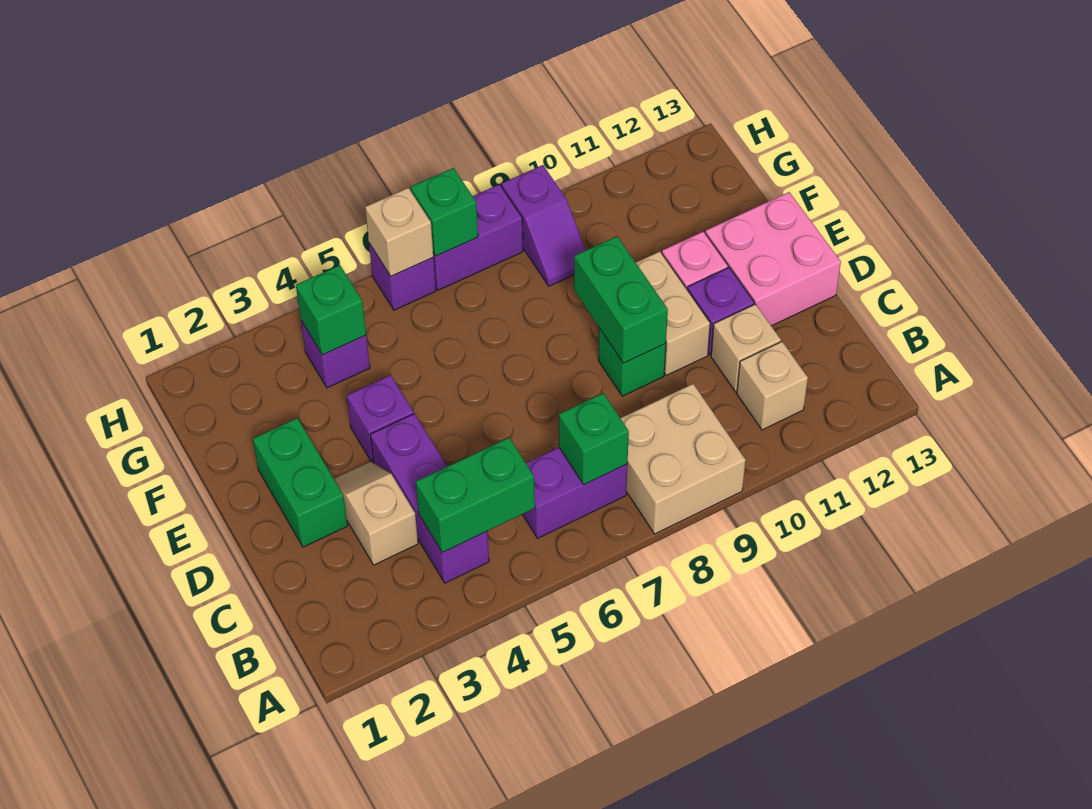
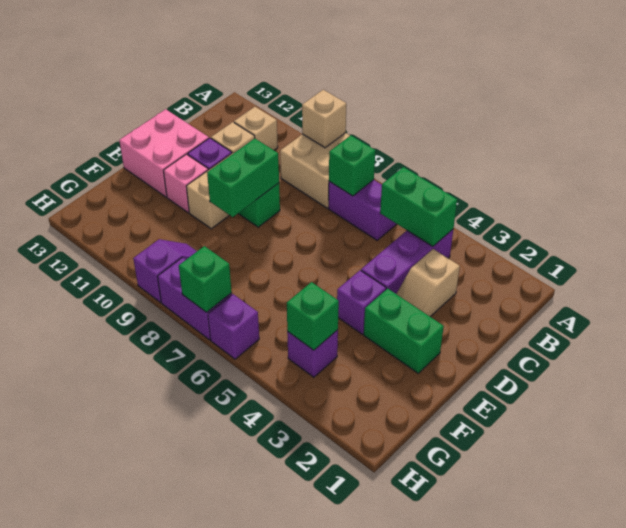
green brick D2:E2 level 1 -> green brick E2:E3 level 1
tan brick H6 level 2 -> tan brick A9 level 2

